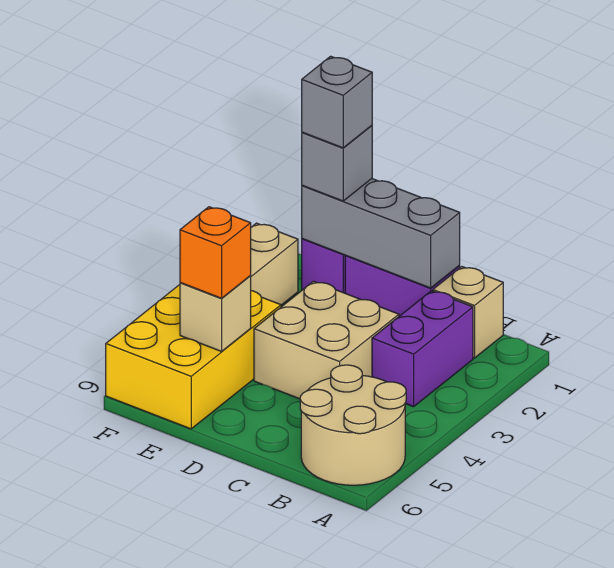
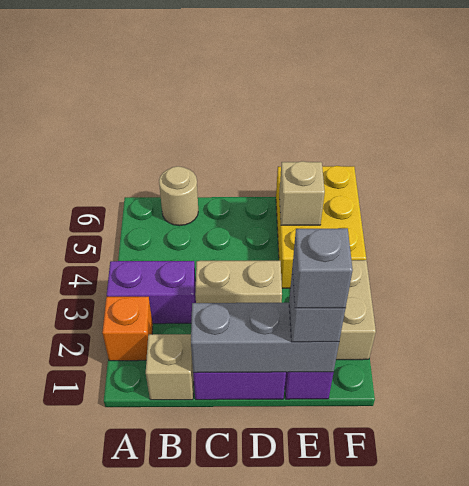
tan round brick A5:B6 level 1 -> tan round brick B6 level 1
purple brick B2:B3 level 1 -> purple brick A3:B3 level 1
tan brick C3:D4 level 1 -> tan brick C3:D3 level 1
orange brick E5 level 3 -> orange brick A2 level 1

